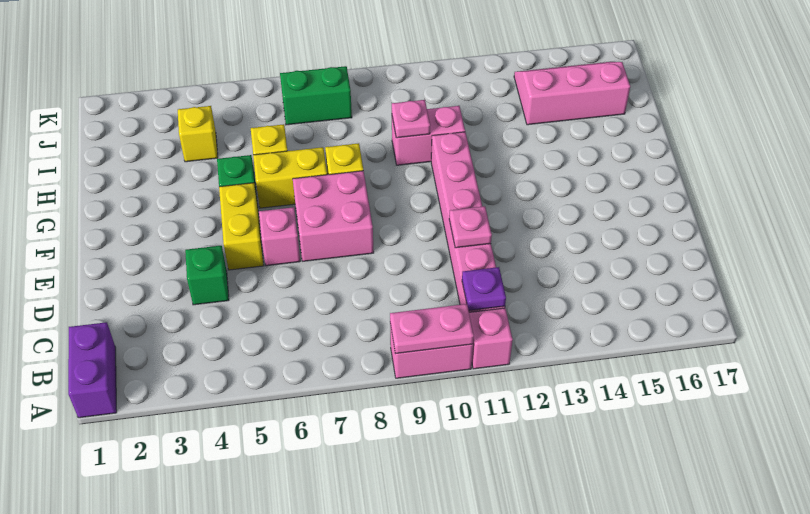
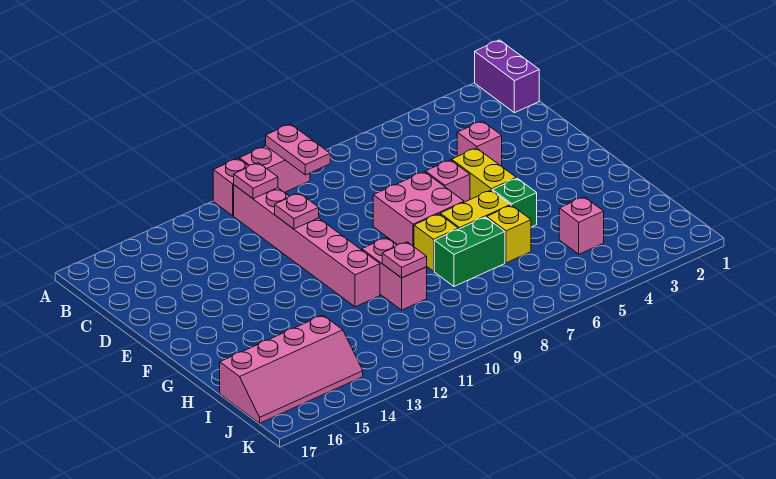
pink plate A9:A10 level 2 -> pink plate A9:B9 level 2
purple plate B11 level 2 -> pink plate B11 level 2
green brick D4 level 1 -> pink brick D4 level 1
pink brick H10:H11 level 1 -> pink brick G10:H10 level 1
yellow brick I4 level 1 -> pink brick I4 level 1
pink slope I14:J16 level 1 top I -> pink slope I14:J17 level 1 top I
green brick J7:J8 level 1 -> green brick H7:H8 level 1

